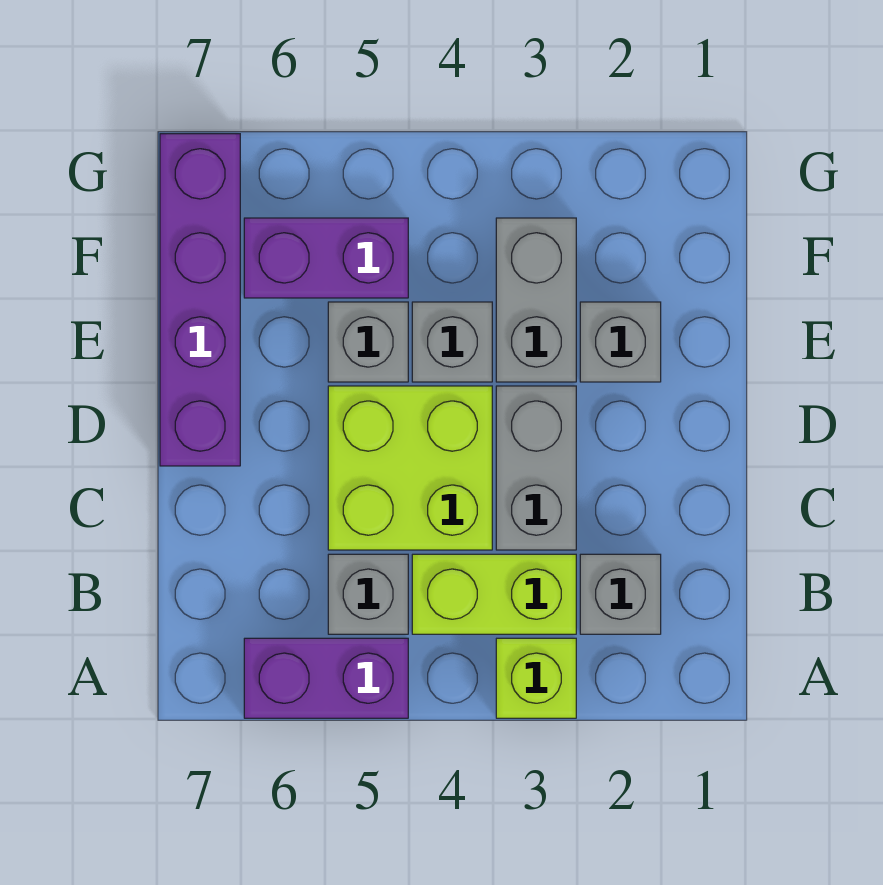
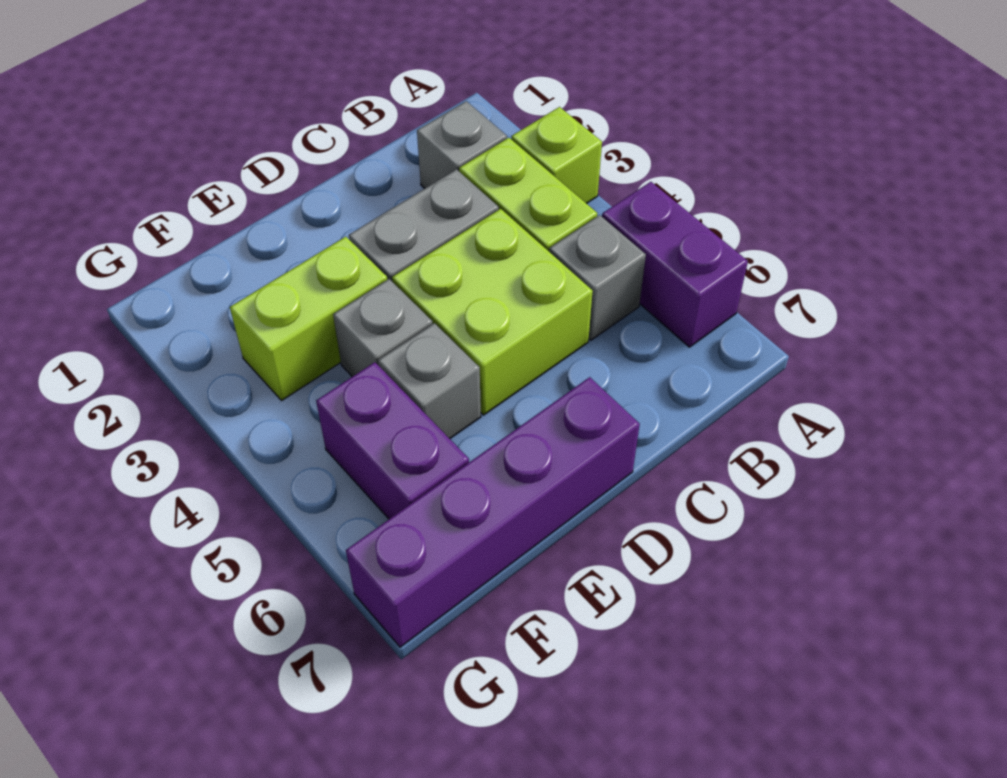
grey brick E2 level 1 -> none
grey brick E3:F3 level 1 -> lime brick E3:F3 level 1

